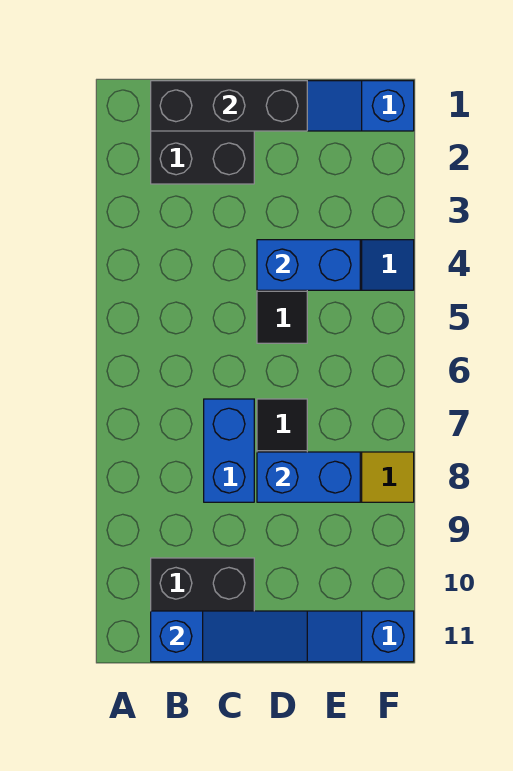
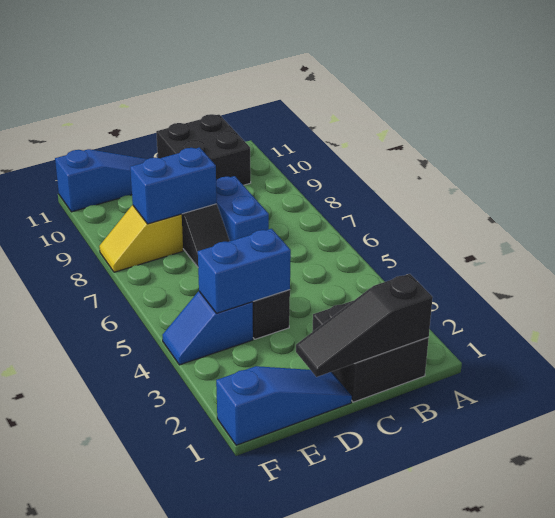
black brick B1:D1 level 2 -> black slope B1:D1 level 2 top B
blue slope B11:D11 level 2 top B -> none

